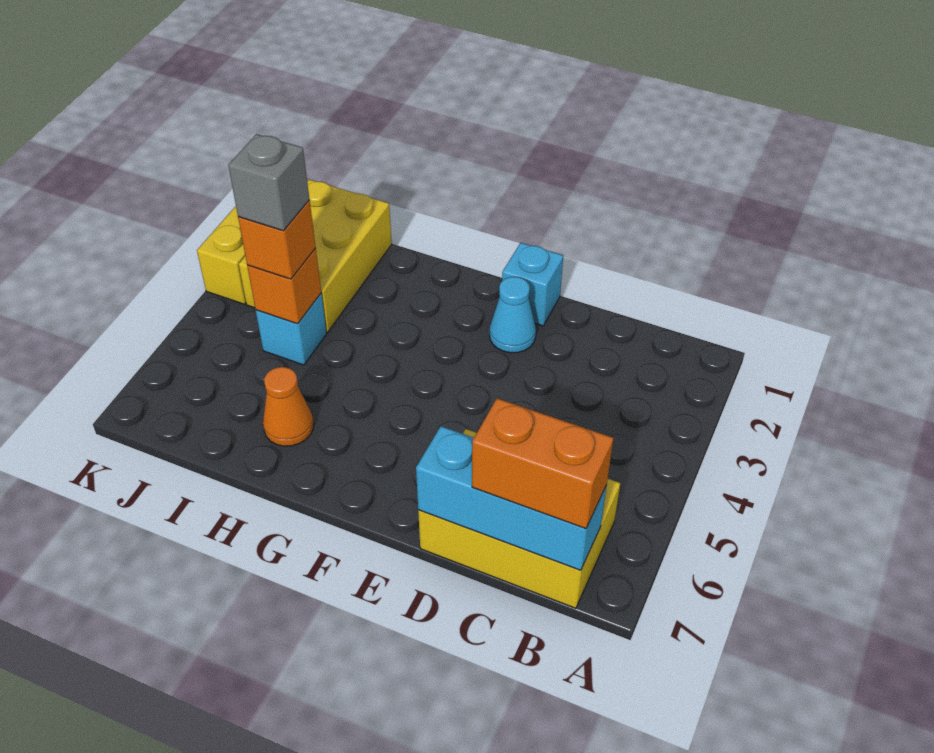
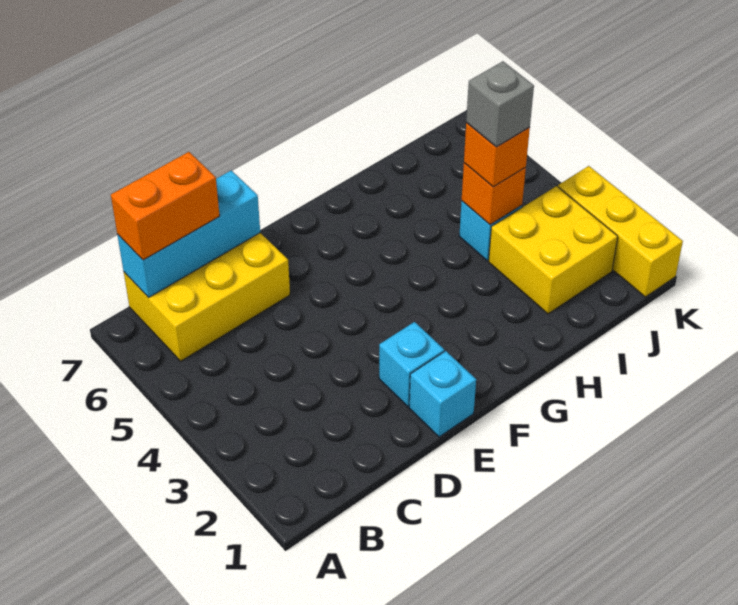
cyan cone E2 level 1 -> cyan brick E2 level 1
orange cone H6 level 1 -> none
yellow brick I1:J3 level 1 -> yellow brick I2:J3 level 1

